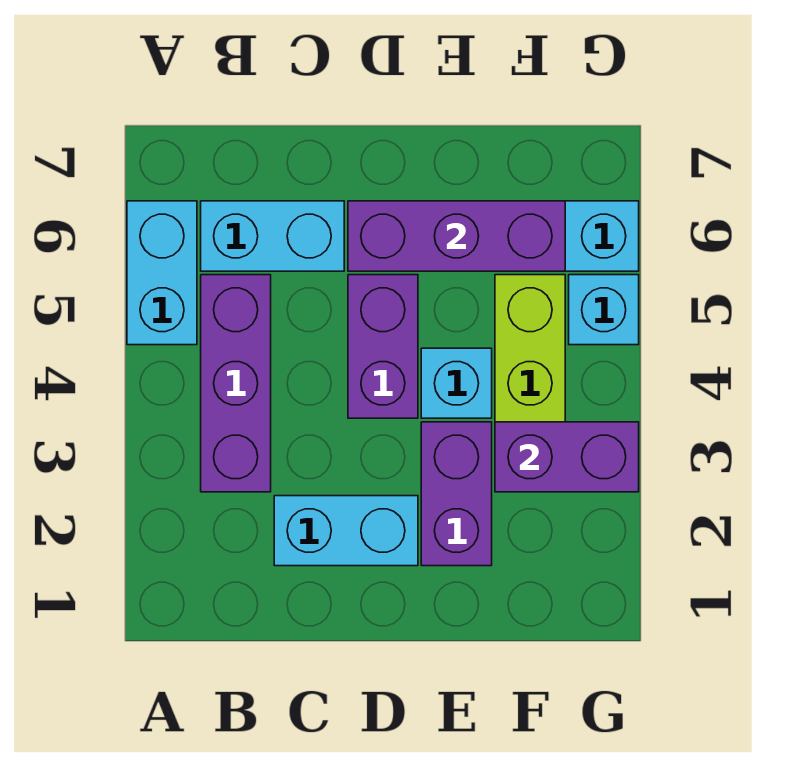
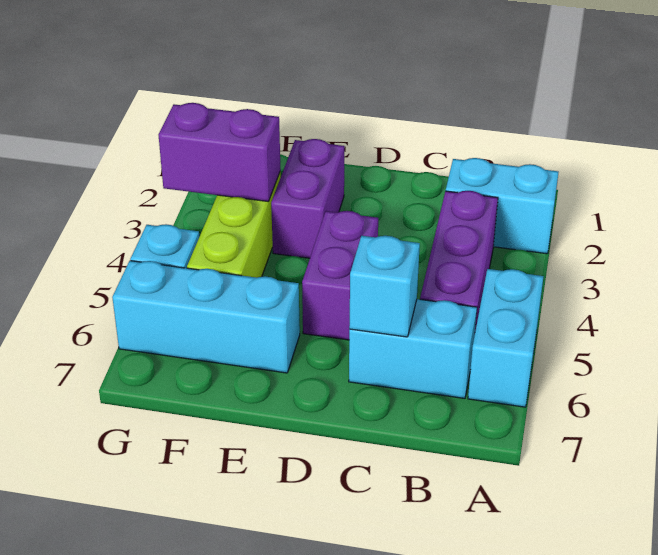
cyan brick C2:D2 level 1 -> cyan brick A2:B2 level 1
purple brick D6:F6 level 2 -> none
cyan brick E4 level 1 -> cyan brick C6 level 2

